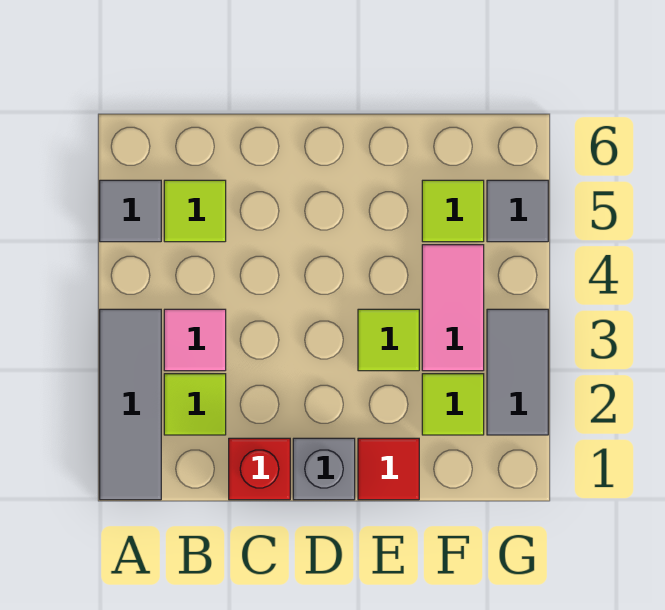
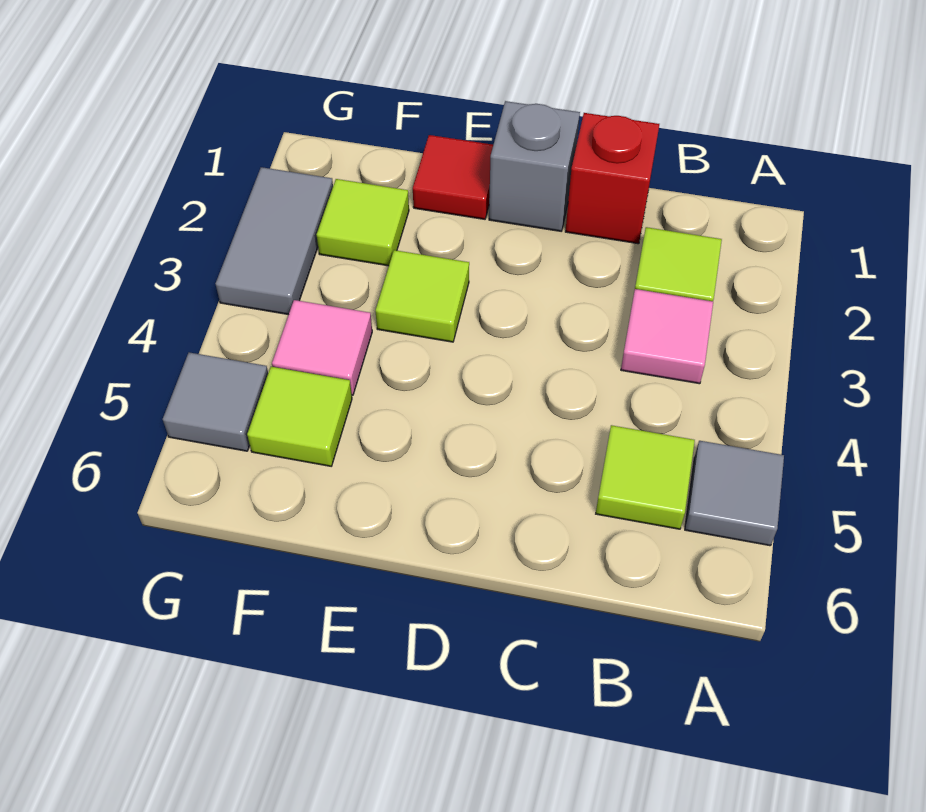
grey tile A1:A3 level 1 -> none
pink tile F3:F4 level 1 -> pink tile F4 level 1

